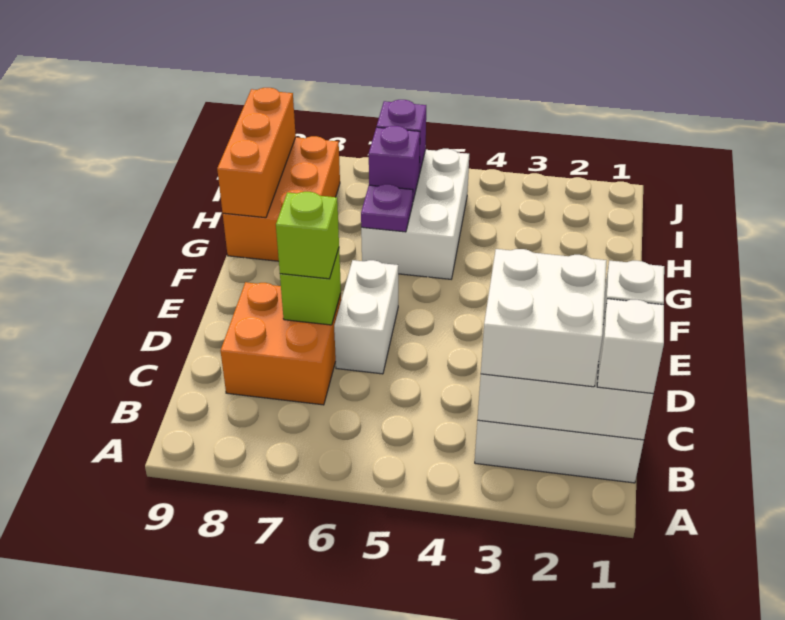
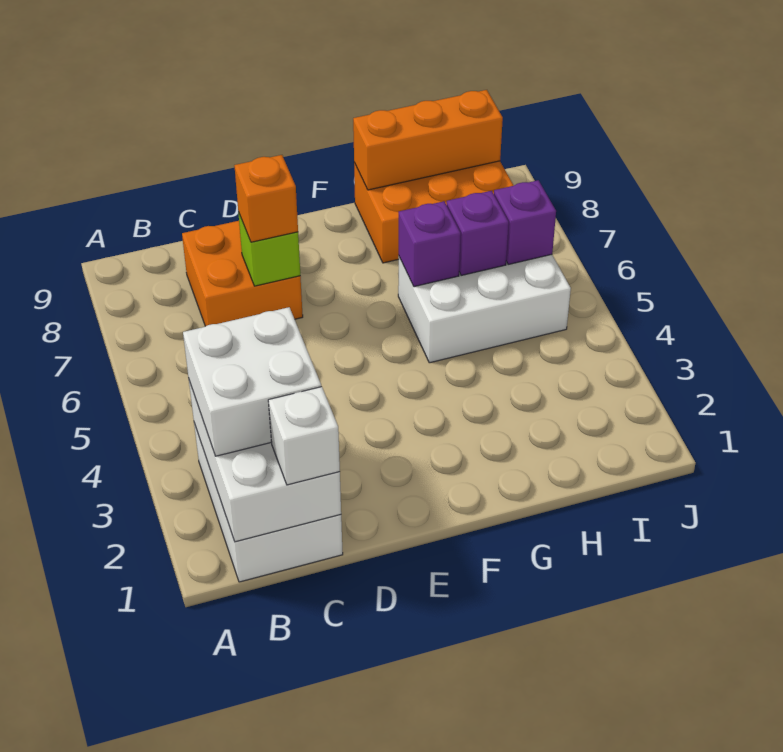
white brick B1 level 3 -> none
white brick D6:E6 level 1 -> none
lime brick D7 level 3 -> orange brick D7 level 3
purple plate G6 level 2 -> purple brick G6 level 2

